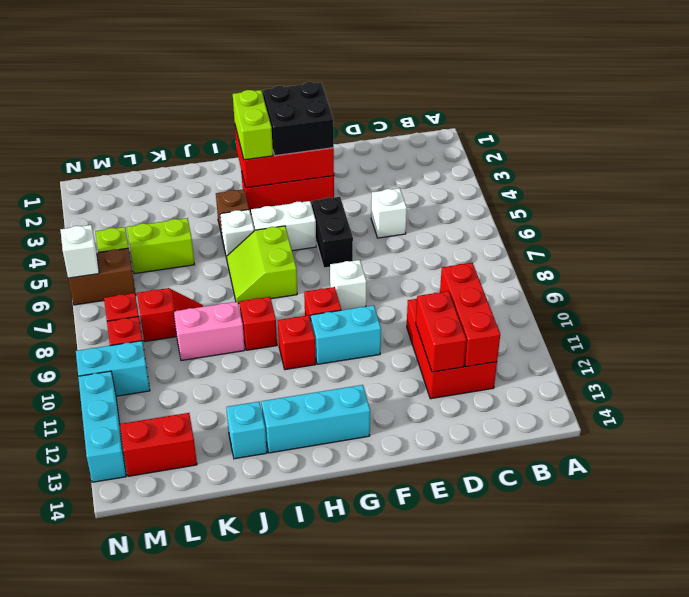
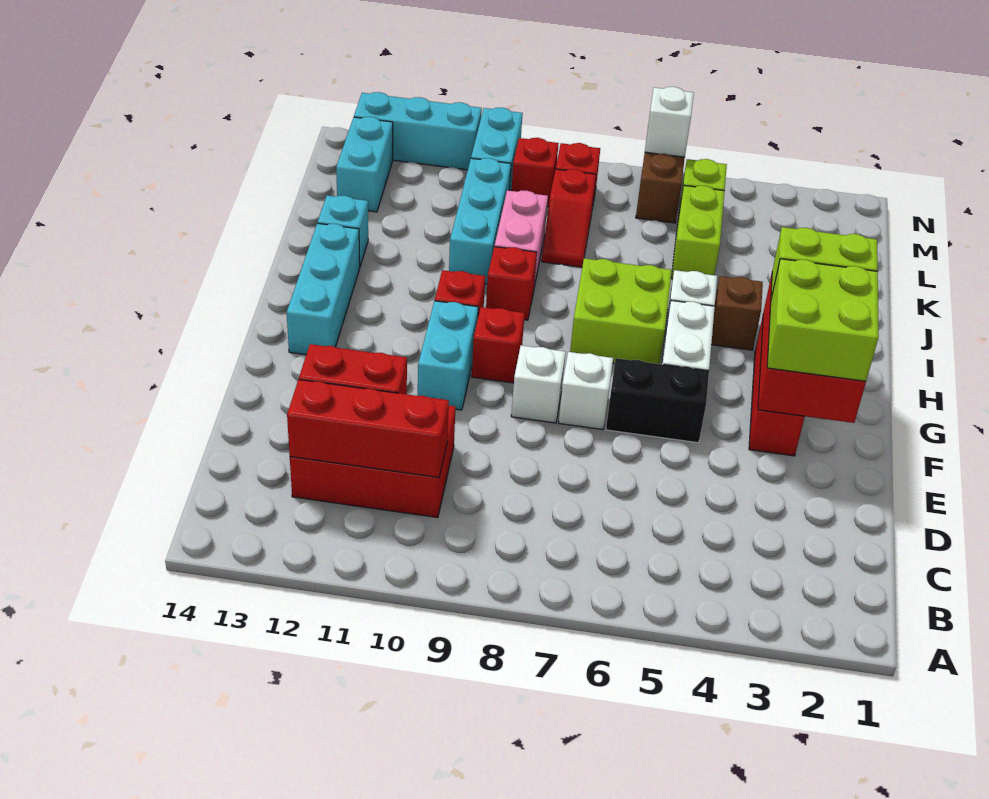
white brick D5 level 1 -> white brick F7 level 1
black brick F2:G3 level 3 -> lime brick F2:G3 level 3
lime slope H6:I7 level 1 top H -> lime brick H6:I7 level 1
none -> cyan brick J10:L10 level 1
red brick L13:M13 level 1 -> cyan brick L13:M13 level 1

